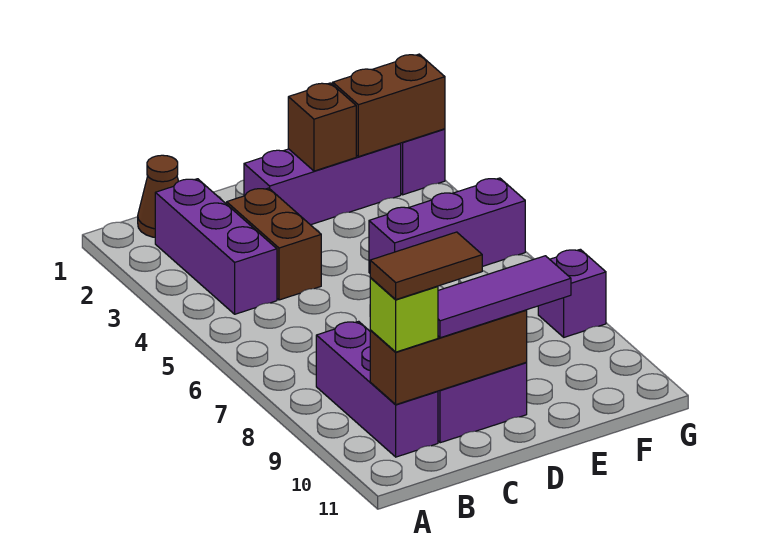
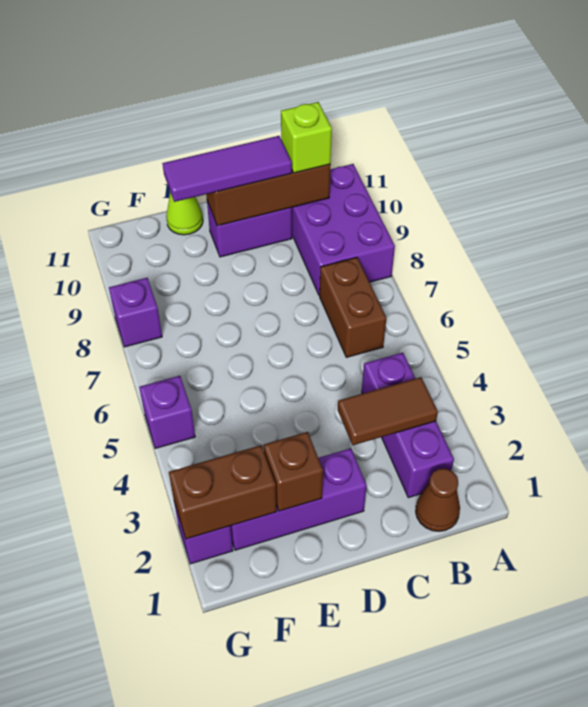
purple brick B8:B10 level 1 -> purple brick A8:B10 level 1
brown tile B10:C10 level 4 -> brown tile B3:C3 level 2
brown brick C3:C4 level 1 -> brown brick B6:B7 level 1
purple brick E5:G5 level 1 -> purple brick G5 level 1
none -> lime cone E11 level 1

